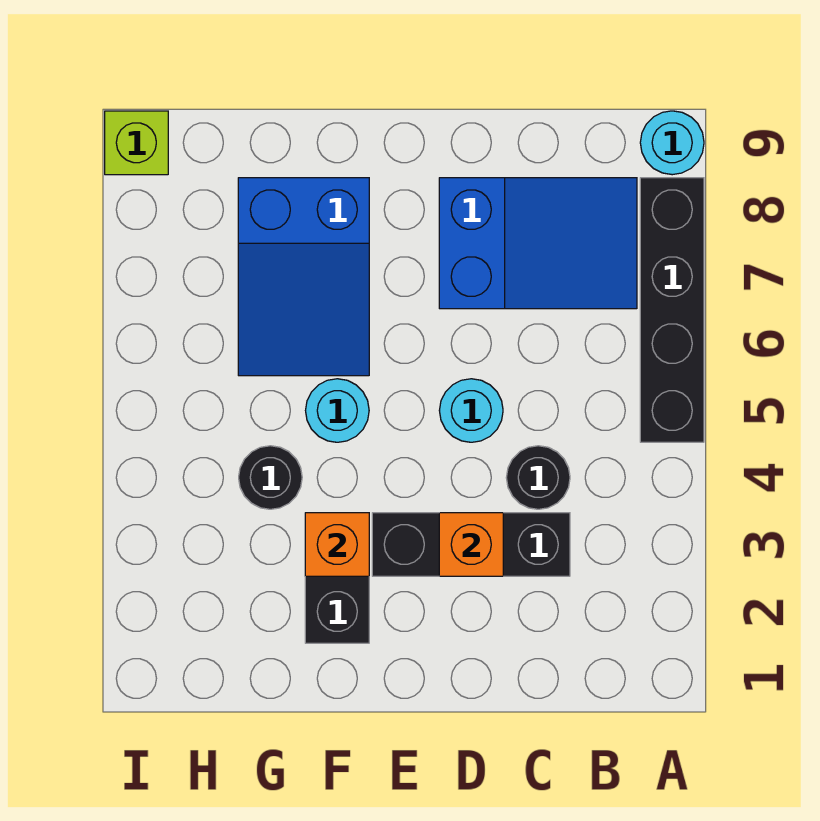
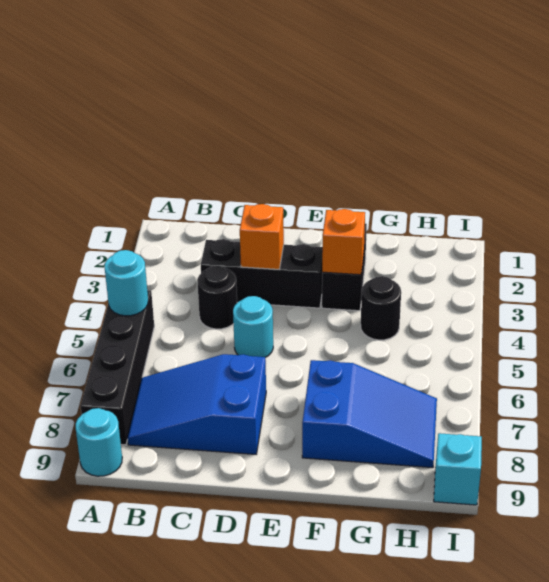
cyan round brick F5 level 1 -> cyan round brick A5 level 2
blue slope F6:G8 level 1 top 8 -> blue slope F7:H8 level 1 top F
lime brick I9 level 1 -> cyan brick I9 level 1

